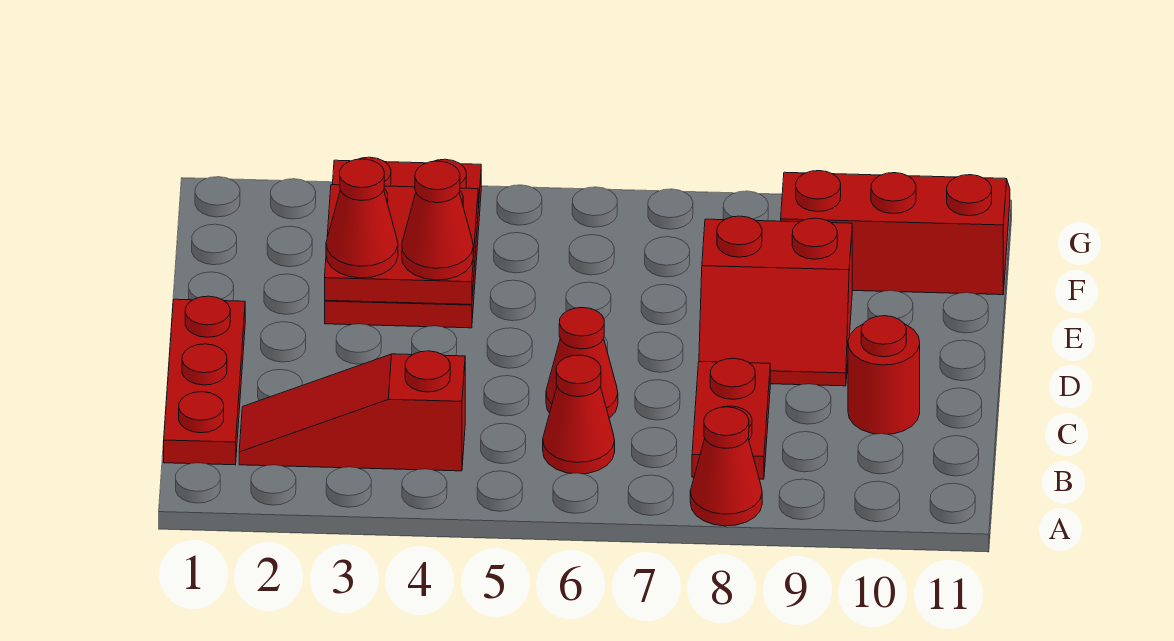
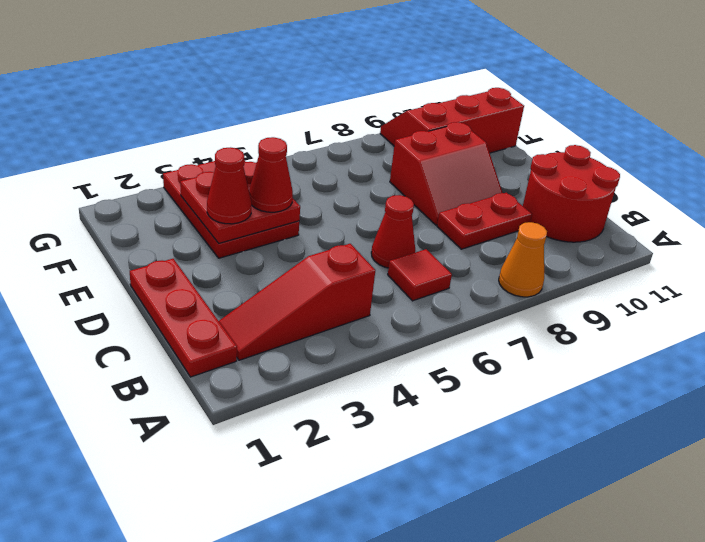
red cone A8 level 1 -> orange cone A8 level 1
red cone B6 level 1 -> red tile B6 level 1
red plate B8:C8 level 1 -> red plate C8:C9 level 1
red round brick C10 level 1 -> red round brick B10:C11 level 1

